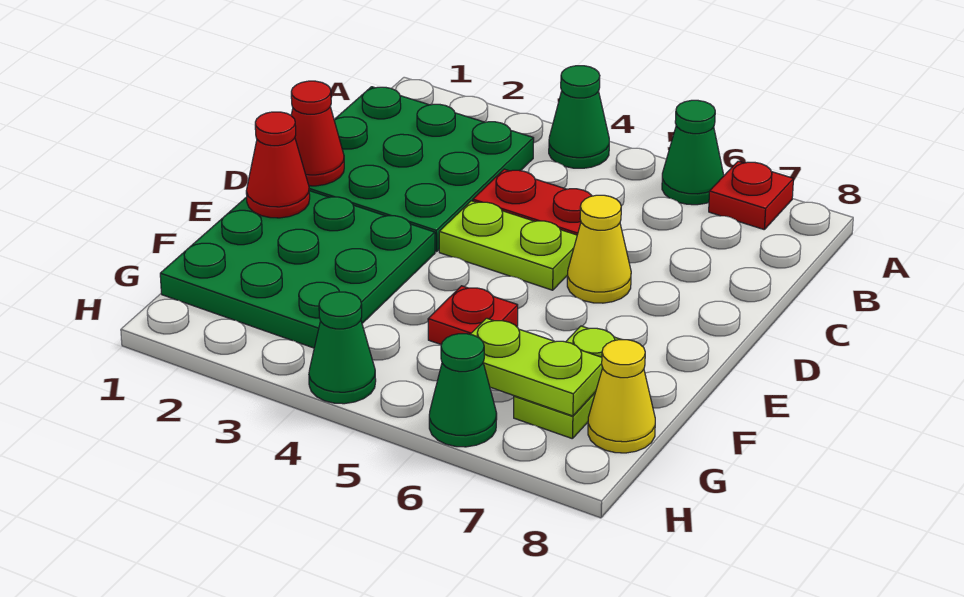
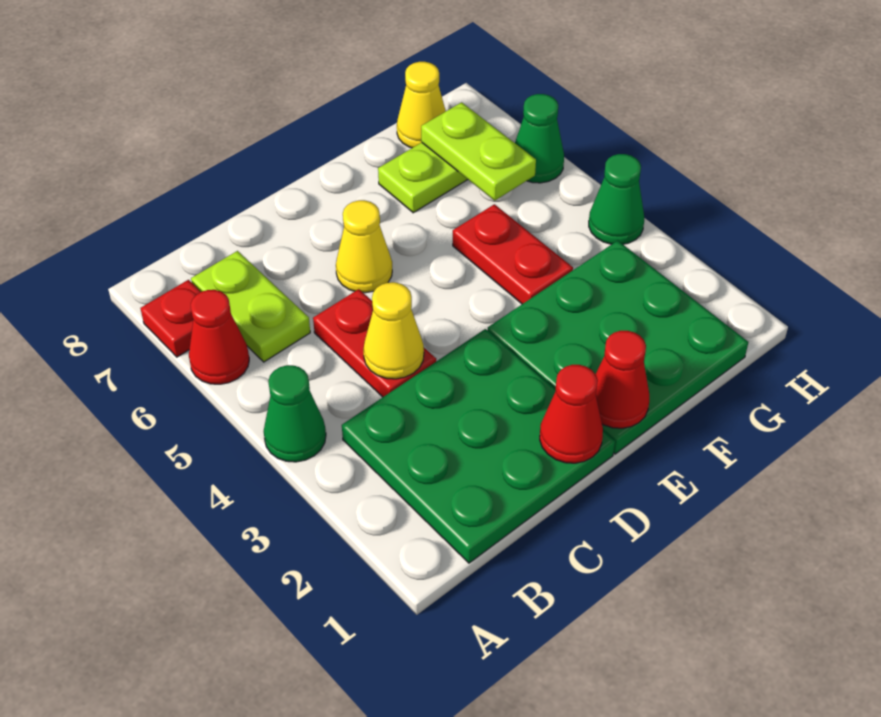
green cone A6 level 1 -> red cone A6 level 1
none -> yellow cone C4 level 2
lime plate D4:D5 level 1 -> lime plate B6:B7 level 1
red plate F5 level 1 -> red plate F4:F5 level 1

